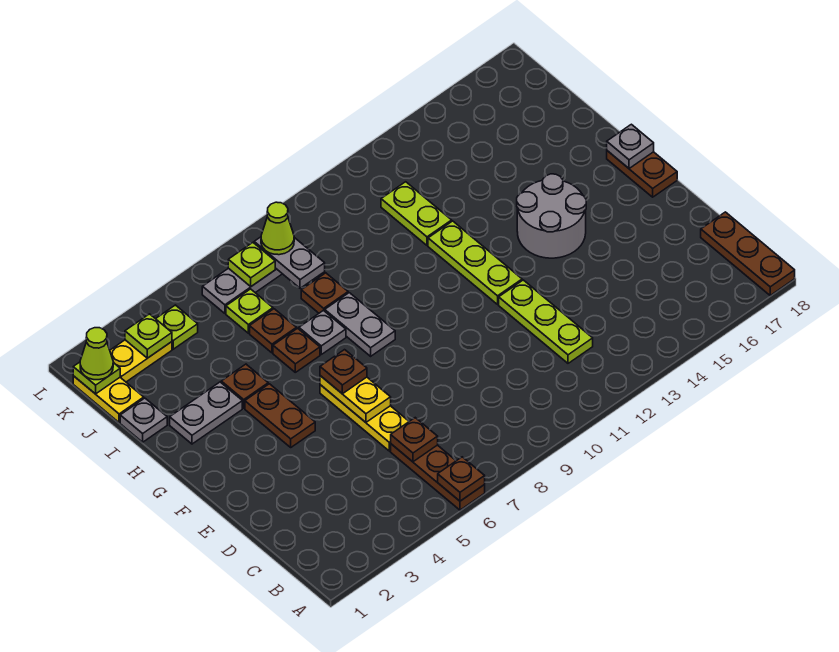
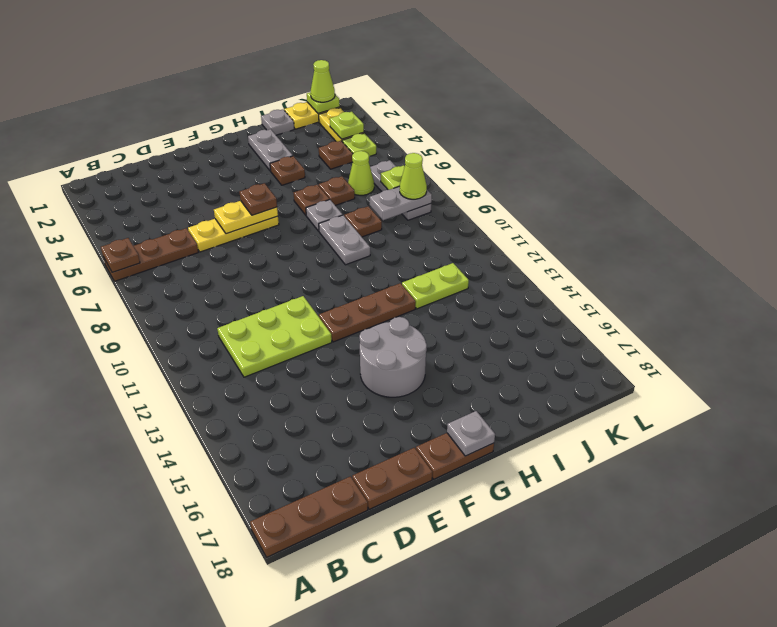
brown plate C6 level 2 -> brown plate J4 level 1
lime plate C12:E12 level 1 -> lime plate C11:E12 level 1
brown plate F4:G4 level 1 -> brown plate D18:E18 level 1
lime plate F12:H12 level 1 -> brown plate F12:H12 level 1
grey plate G8:H8 level 1 -> grey plate H8:H9 level 1
lime plate J6 level 1 -> lime cone J6 level 1

